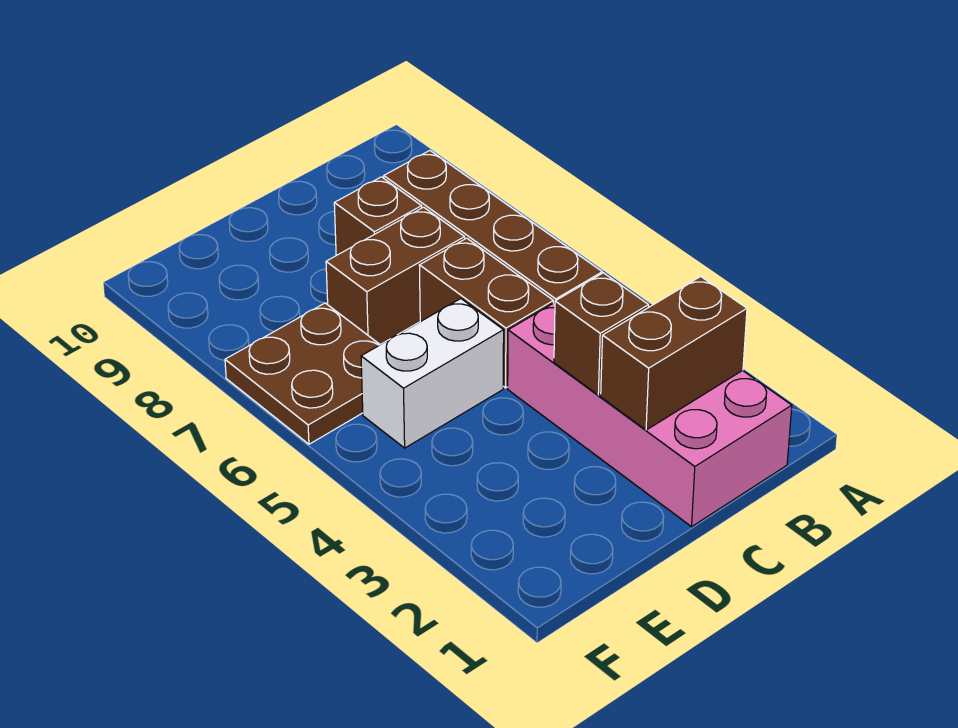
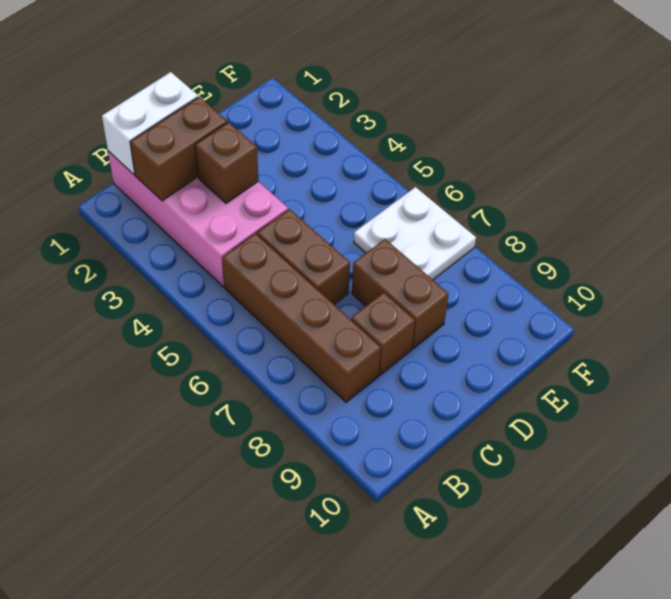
brown brick C7:D7 level 1 -> brown brick D7:D8 level 1
white brick D5:E5 level 1 -> white brick B1:C1 level 2
brown plate E6:F7 level 1 -> white plate E6:F7 level 1

